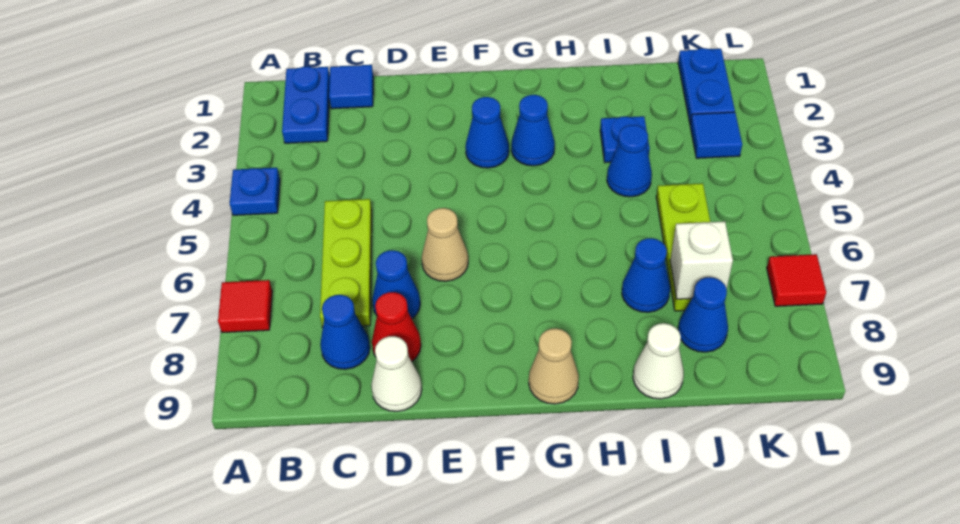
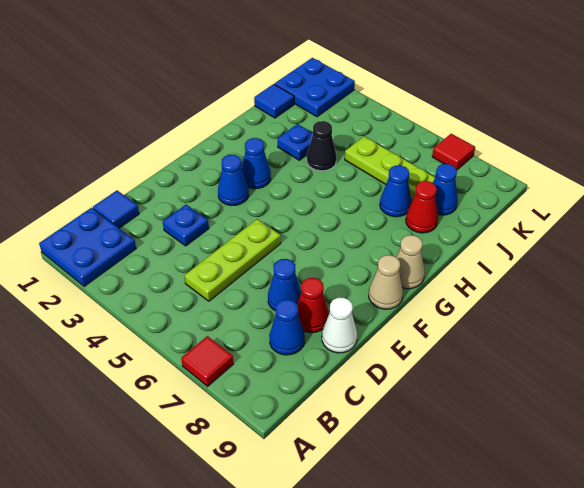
blue plate A4 level 1 -> blue plate D3 level 1
blue plate B1:B2 level 1 -> blue plate A1:B2 level 1
lime plate C5:C7 level 1 -> lime plate C5:E5 level 1
tan cone E6 level 1 -> tan cone F9 level 1
blue cone I4 level 1 -> black cone I4 level 1
none -> red cone I8 level 1
white cone I9 level 1 -> none
white brick J7 level 2 -> none
blue plate K1:K2 level 1 -> blue plate K1:L2 level 1
blue tile K3 level 1 -> blue tile J1 level 1

